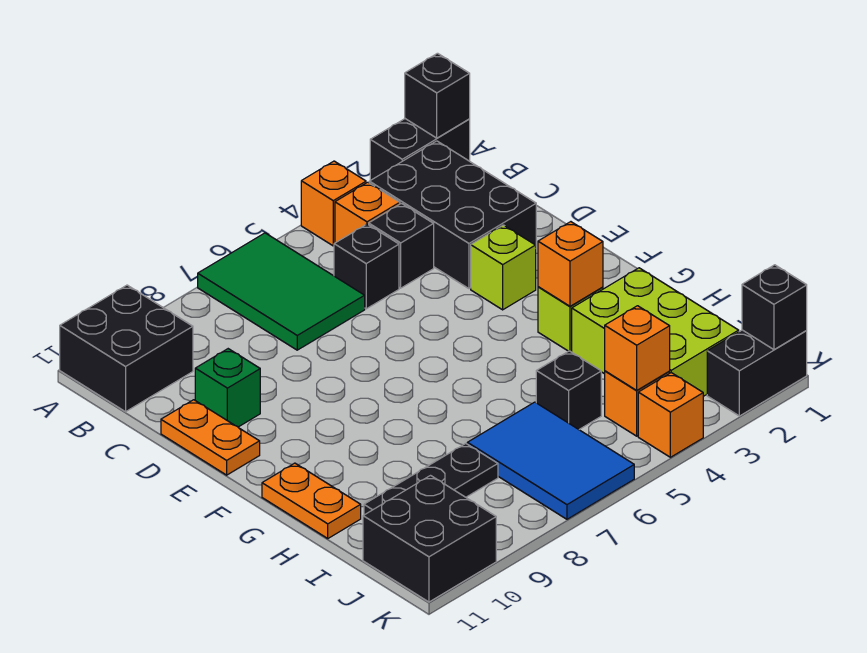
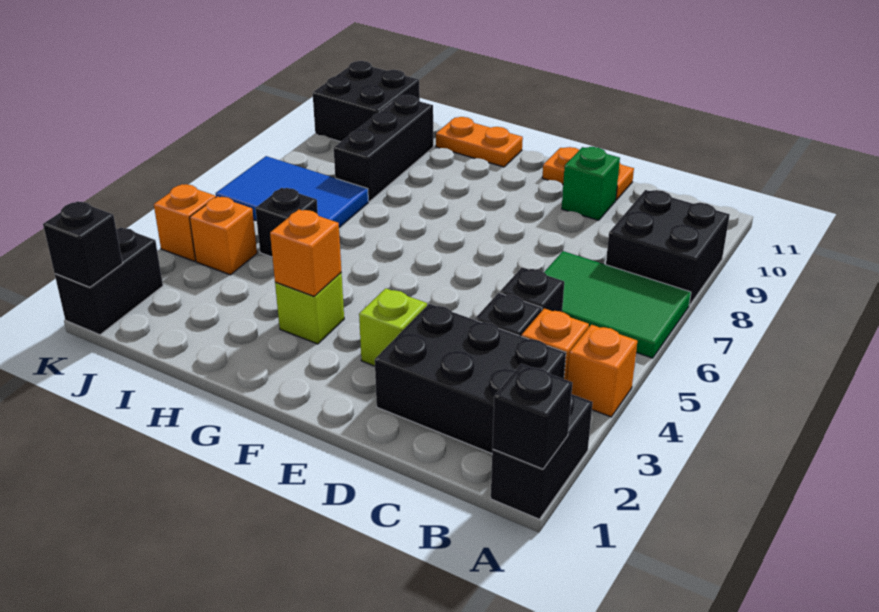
black brick A10:B11 level 1 -> black brick A8:B9 level 1
lime brick H2:J3 level 1 -> none
black plate I8:I10 level 1 -> black brick I8:I10 level 1
orange brick J4 level 2 -> none

